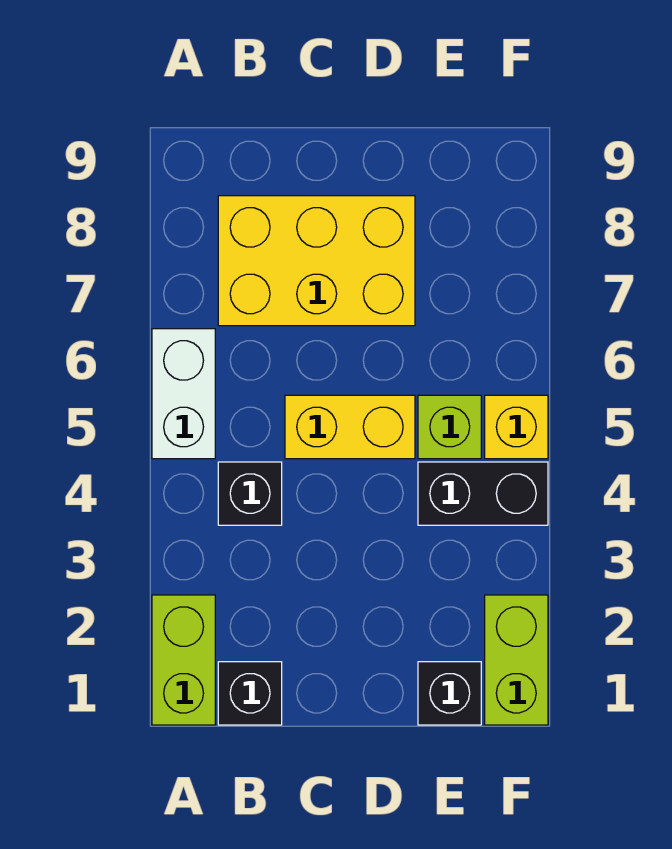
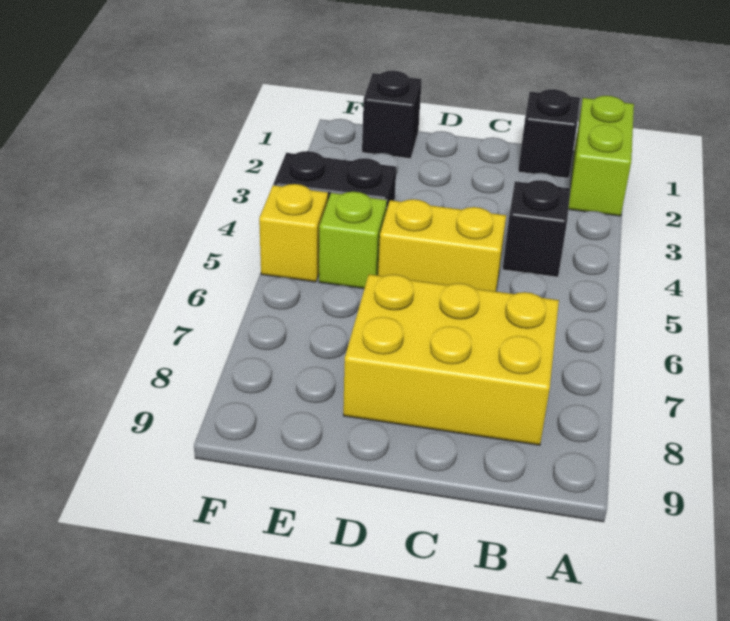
white brick A5:A6 level 1 -> none
lime brick F1:F2 level 1 -> none

